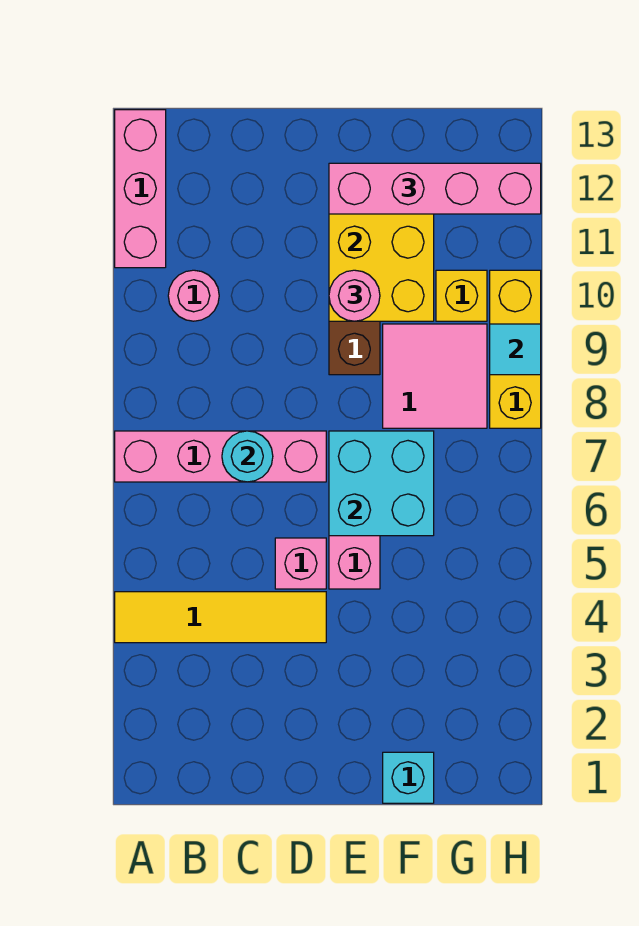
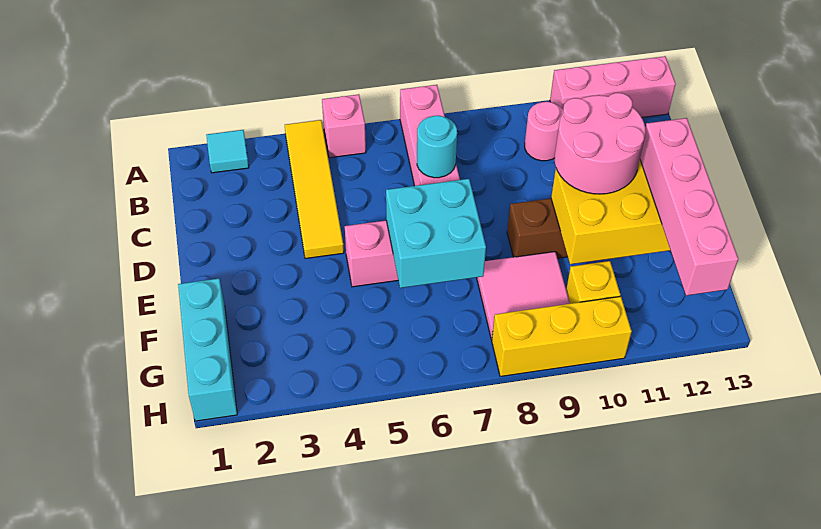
pink brick D5 level 1 -> pink brick A5 level 1
pink round brick E10 level 3 -> pink round brick D10:E11 level 3
cyan brick F1 level 1 -> cyan brick F1:H1 level 1
cyan tile H9 level 2 -> cyan tile A2 level 1

